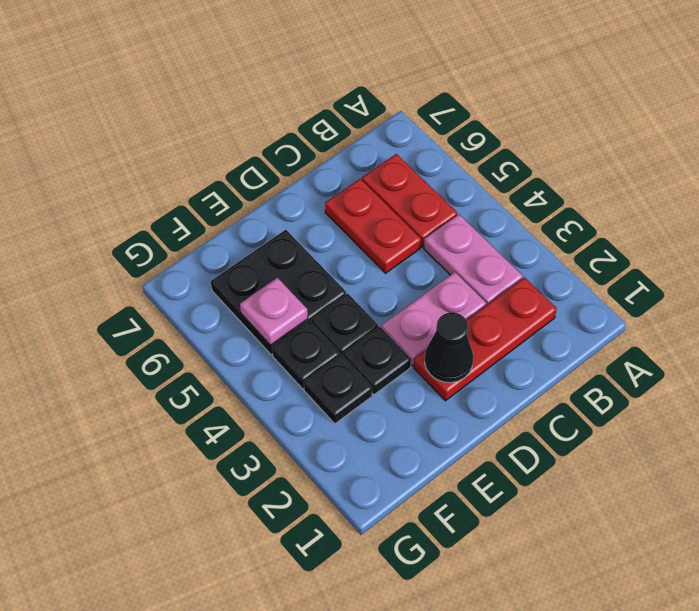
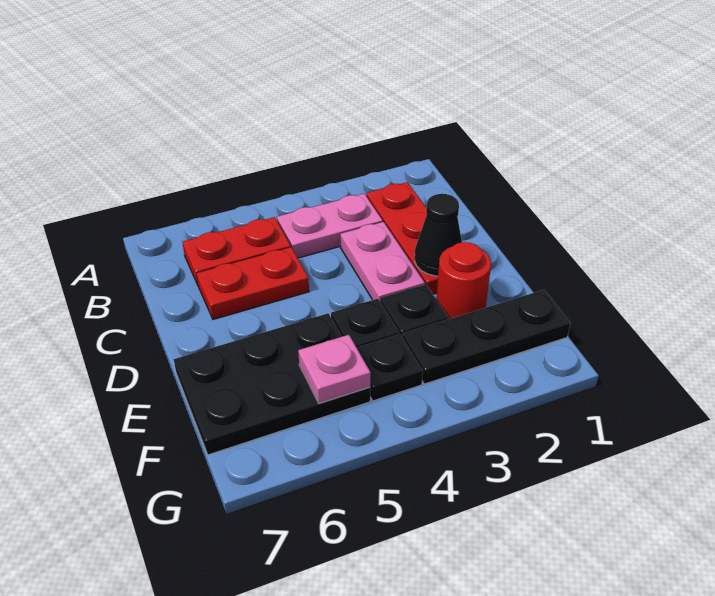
none -> red round brick E2 level 1
black plate E5:F6 level 1 -> black plate E5:F7 level 1
black plate F3 level 1 -> black plate F1:F3 level 1

